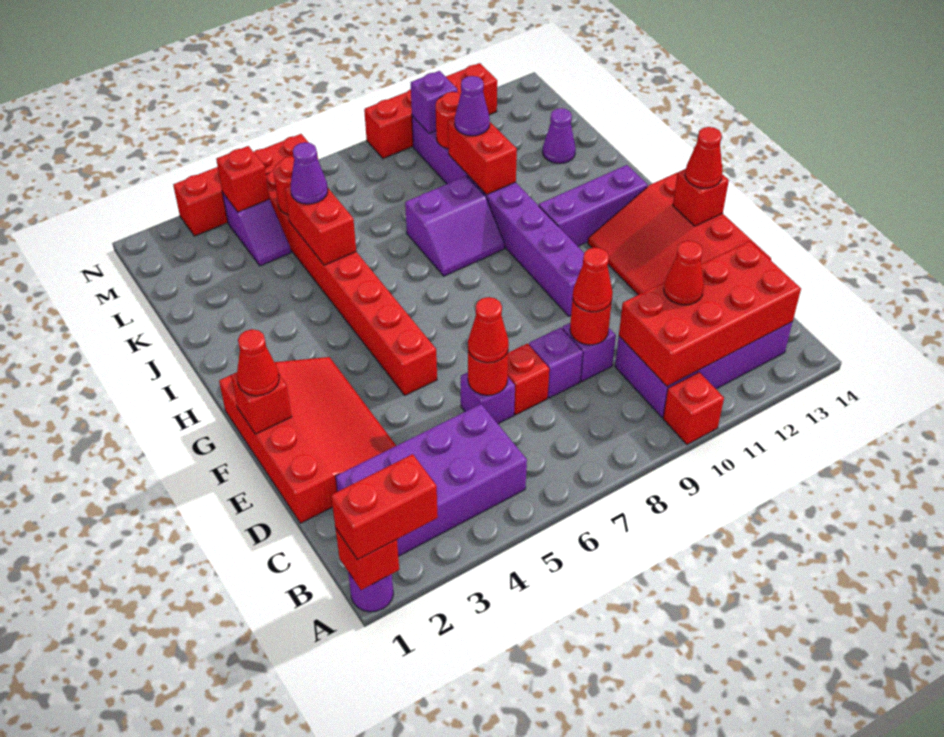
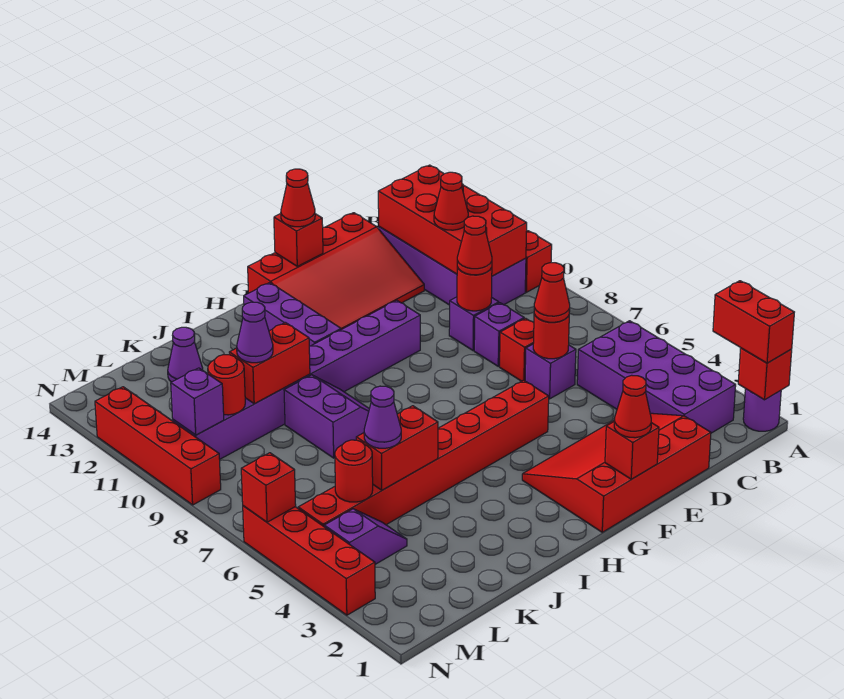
red brick M4 level 2 -> red brick N6 level 2

